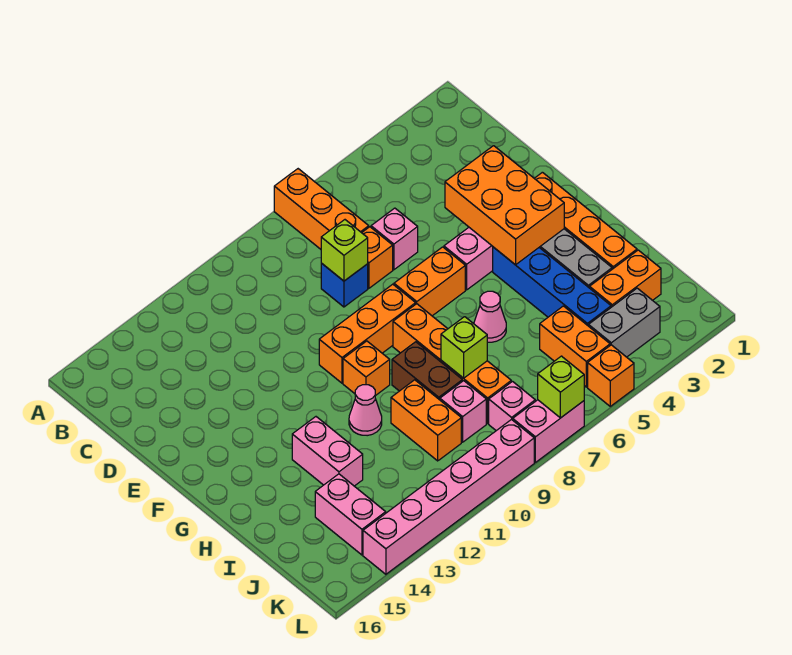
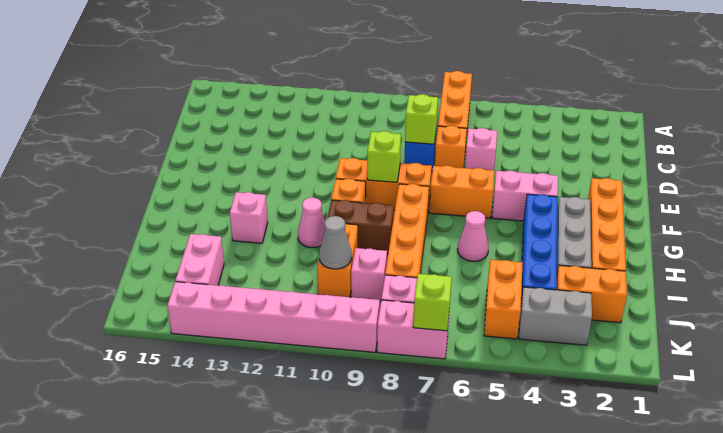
orange brick E3:G4 level 2 -> none
brown brick H9:I9 level 1 -> brown brick H9:H10 level 1
pink brick H13:I13 level 1 -> pink brick H13 level 1
lime brick I8 level 2 -> lime brick F9 level 2
none -> grey cone J10 level 2
orange brick L5 level 1 -> none

